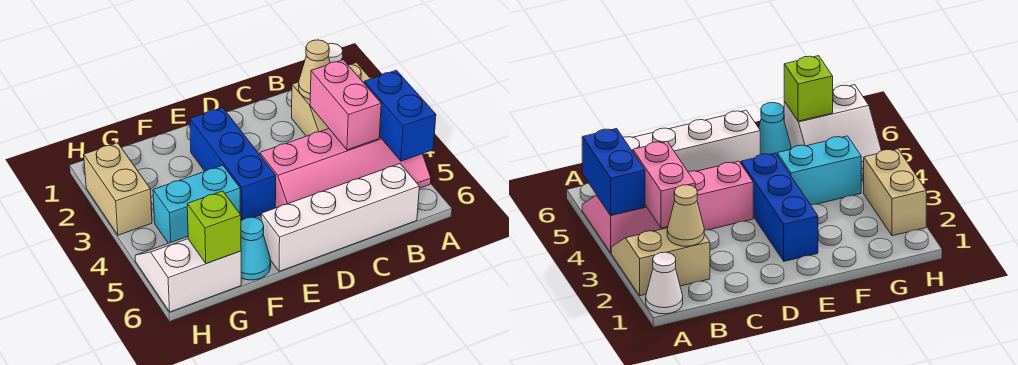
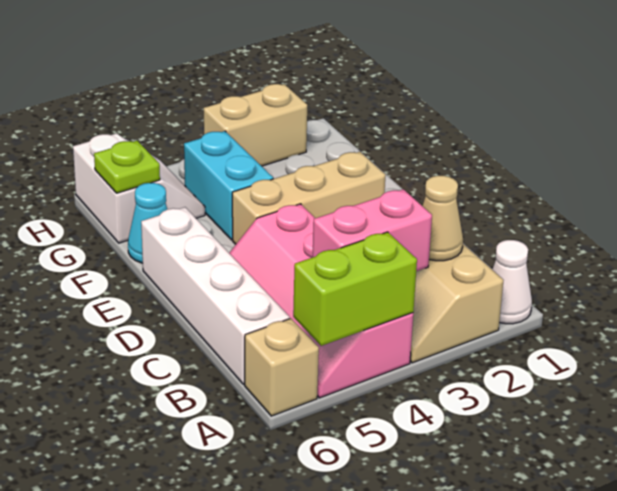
blue brick A4:A5 level 2 -> lime brick A4:A5 level 2
none -> tan brick A6 level 1
blue brick E2:E4 level 1 -> tan brick E2:E4 level 1
lime brick G6 level 2 -> lime plate G6 level 2

